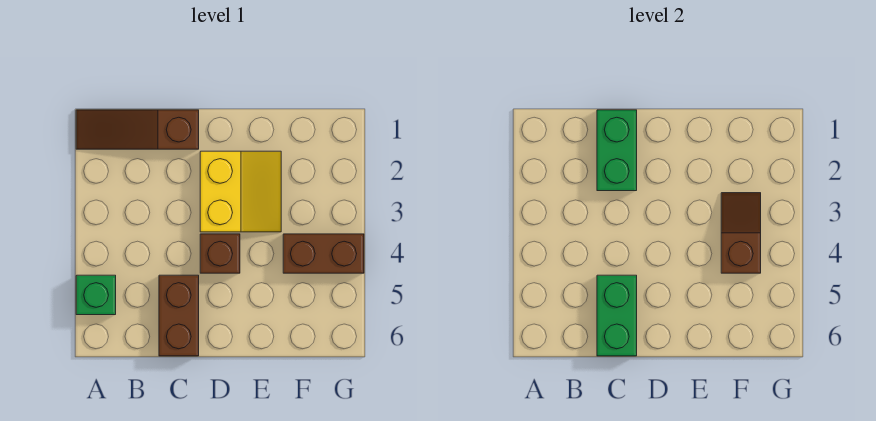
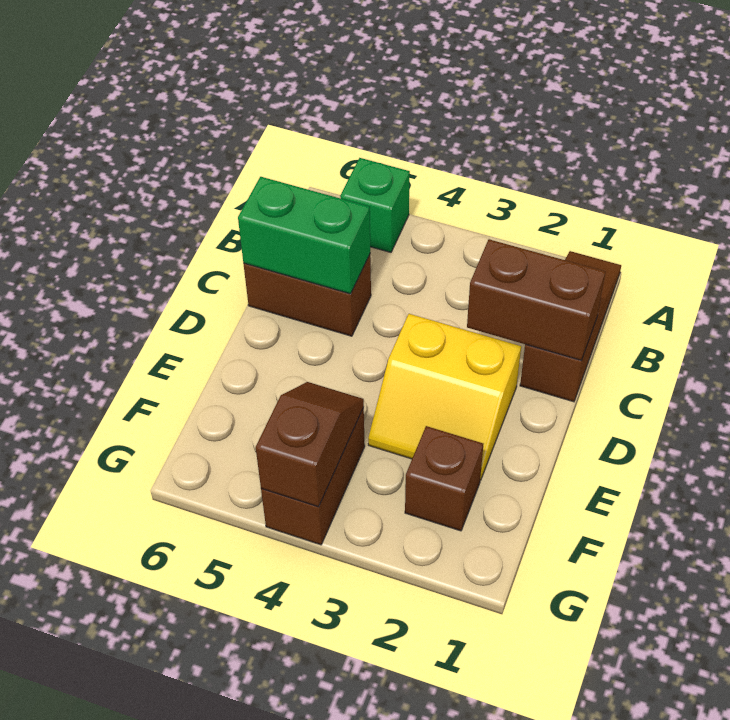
green brick C1:C2 level 2 -> brown brick C1:C2 level 2
brown brick D4 level 1 -> brown brick F2 level 1
brown slope F3:F4 level 2 top 4 -> brown slope F4:G4 level 2 top G

